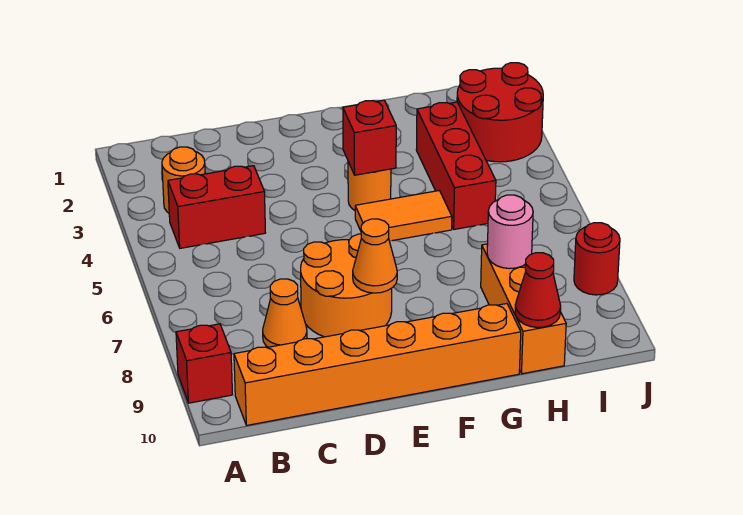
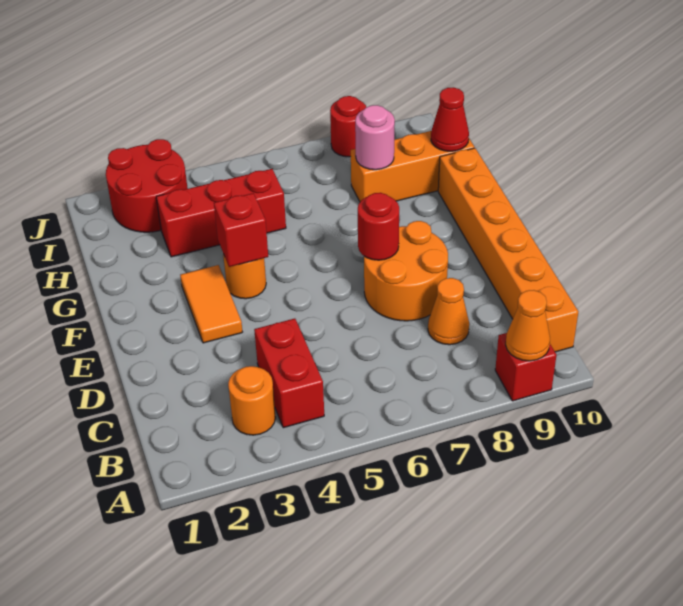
none -> red round brick E7 level 2
orange cone E8 level 2 -> orange cone A9 level 2
orange tile F5:G5 level 1 -> orange tile E3:F3 level 1

